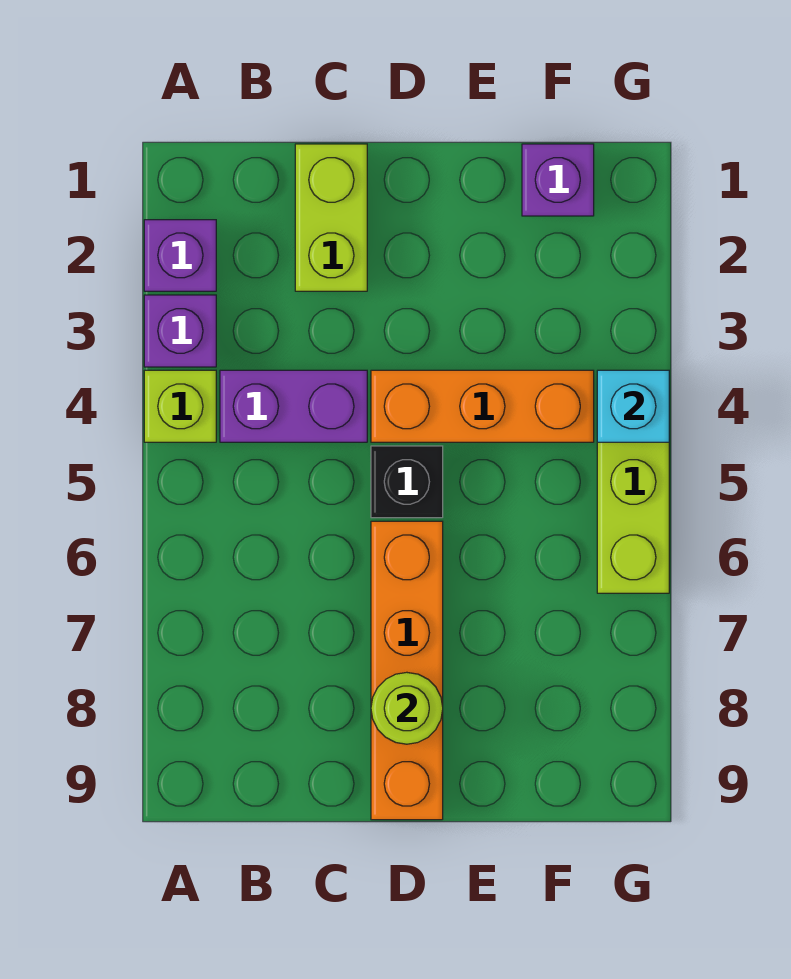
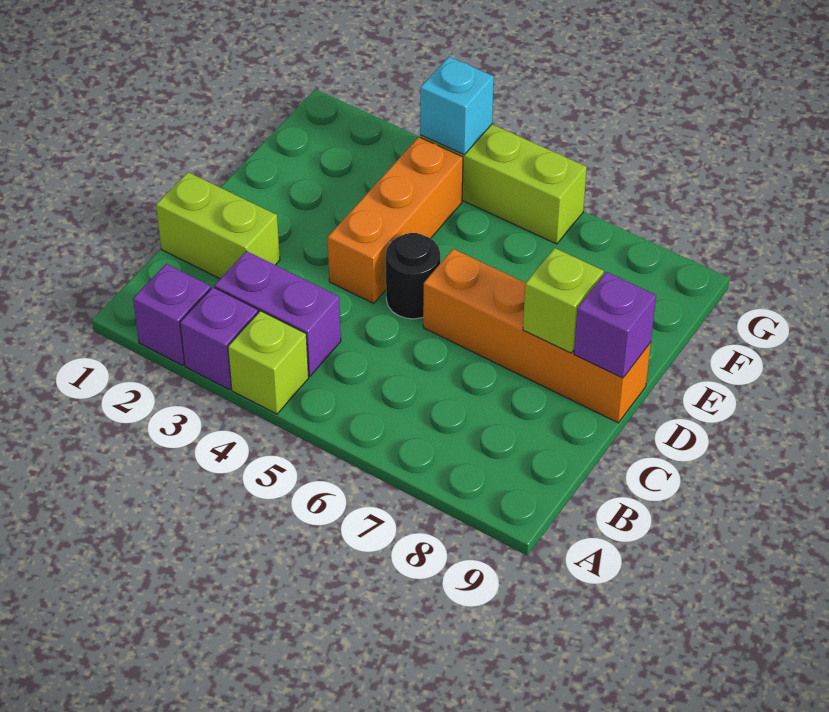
purple brick B4:C4 level 1 -> purple brick B3:B4 level 1
black brick D5 level 1 -> black round brick D5 level 1
lime round brick D8 level 2 -> lime brick D8 level 2
purple brick F1 level 1 -> purple brick D9 level 2

